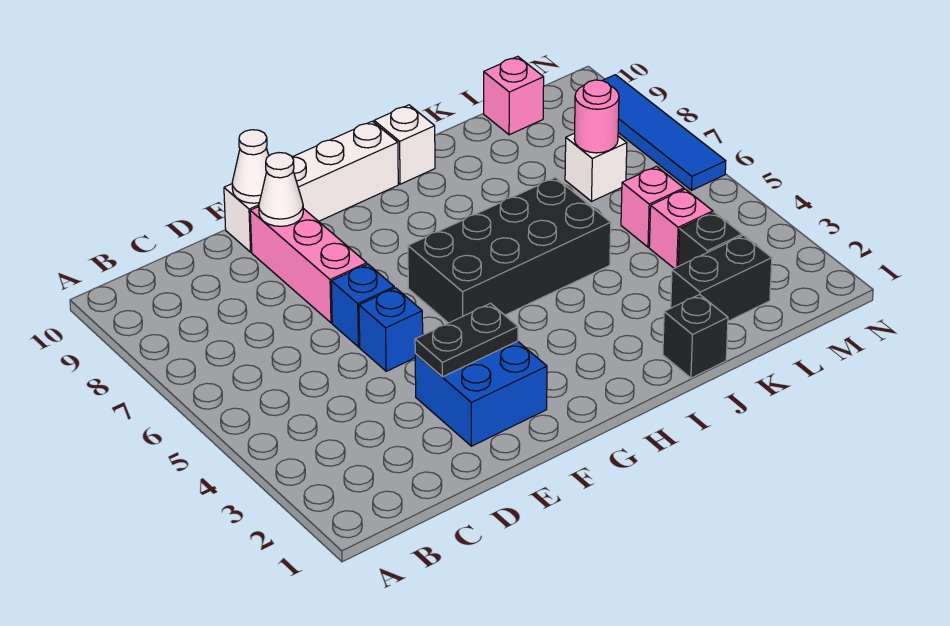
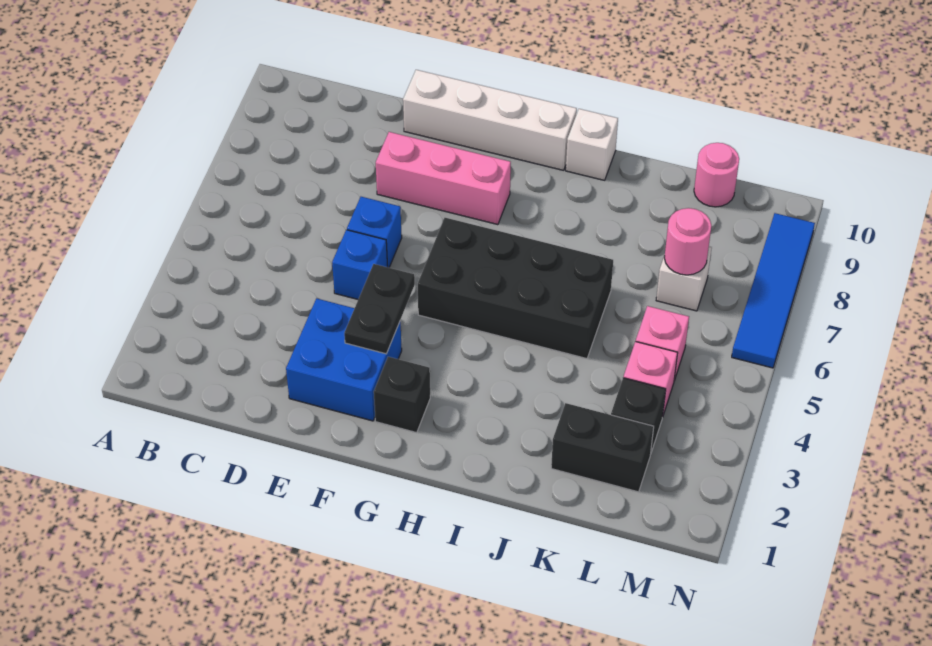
black plate E3:F3 level 2 -> black plate F3:F4 level 2
pink brick E7:E9 level 1 -> pink brick E8:G8 level 1
white cone E9 level 2 -> none
white cone E10 level 2 -> none
black brick J1 level 1 -> black brick G2 level 1
pink brick L10 level 1 -> pink round brick L10 level 1

